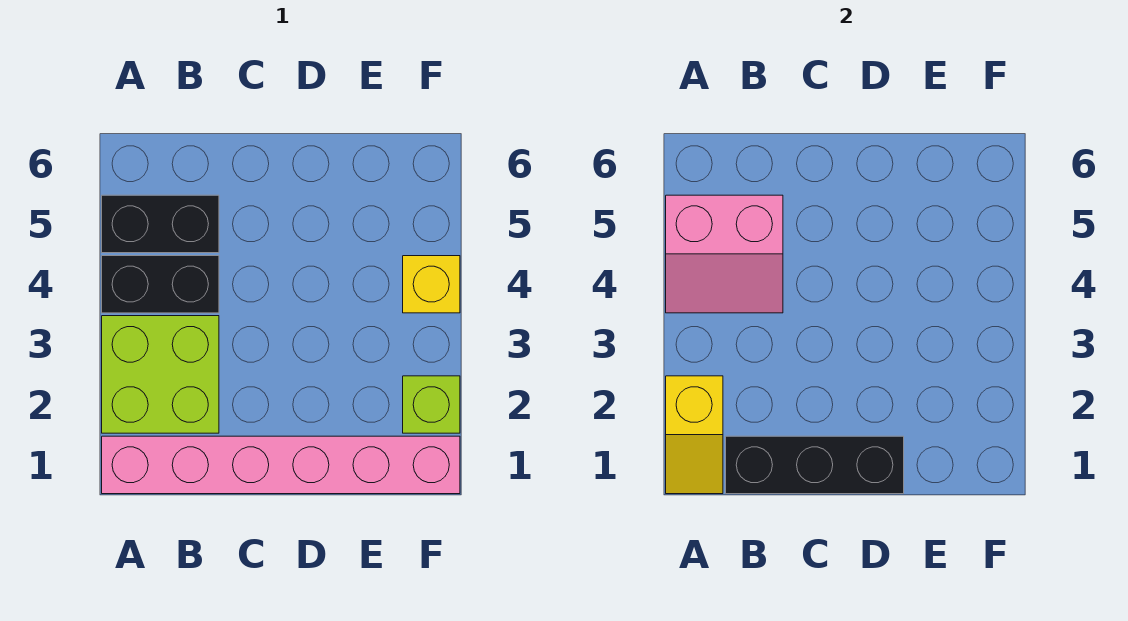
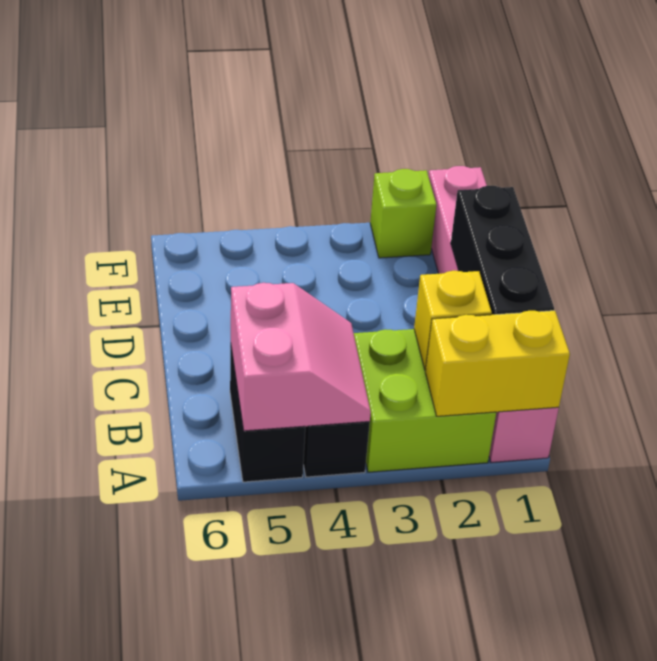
yellow slope A1:A2 level 2 top 2 -> yellow brick A1:A2 level 2
yellow brick F4 level 1 -> yellow brick B2 level 2

